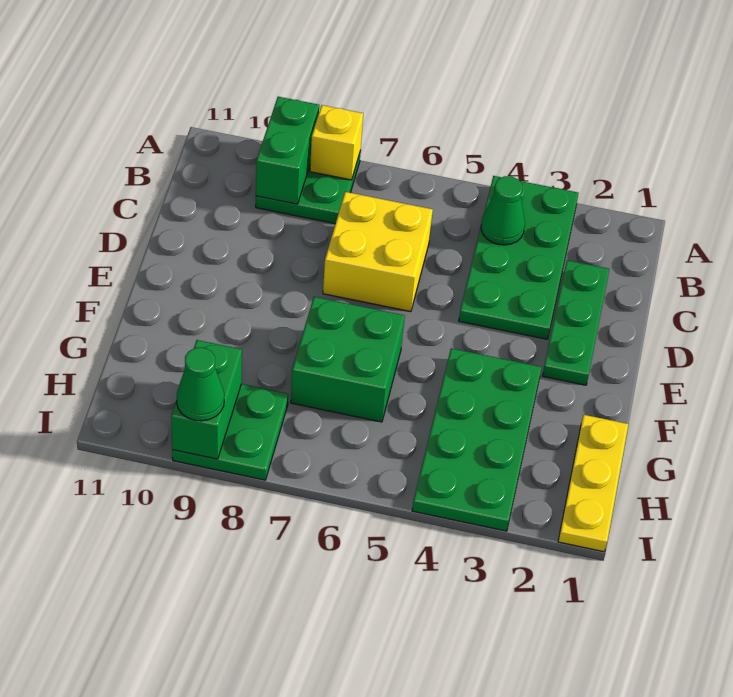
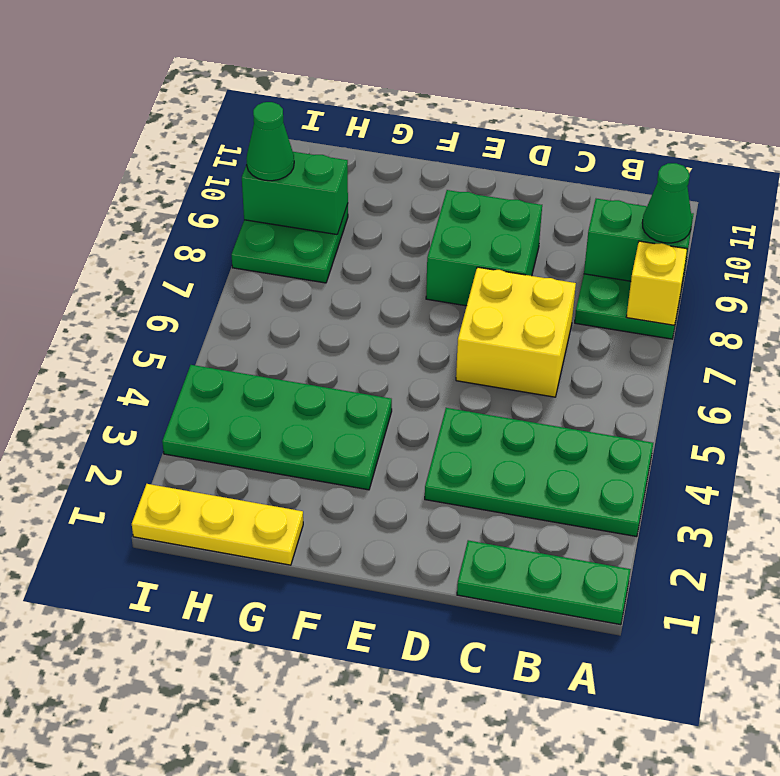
green cone B4 level 2 -> green cone A9 level 3
green plate C2:E2 level 1 -> green plate A1:C1 level 1
green brick F6:G7 level 1 -> green brick D8:E9 level 1

